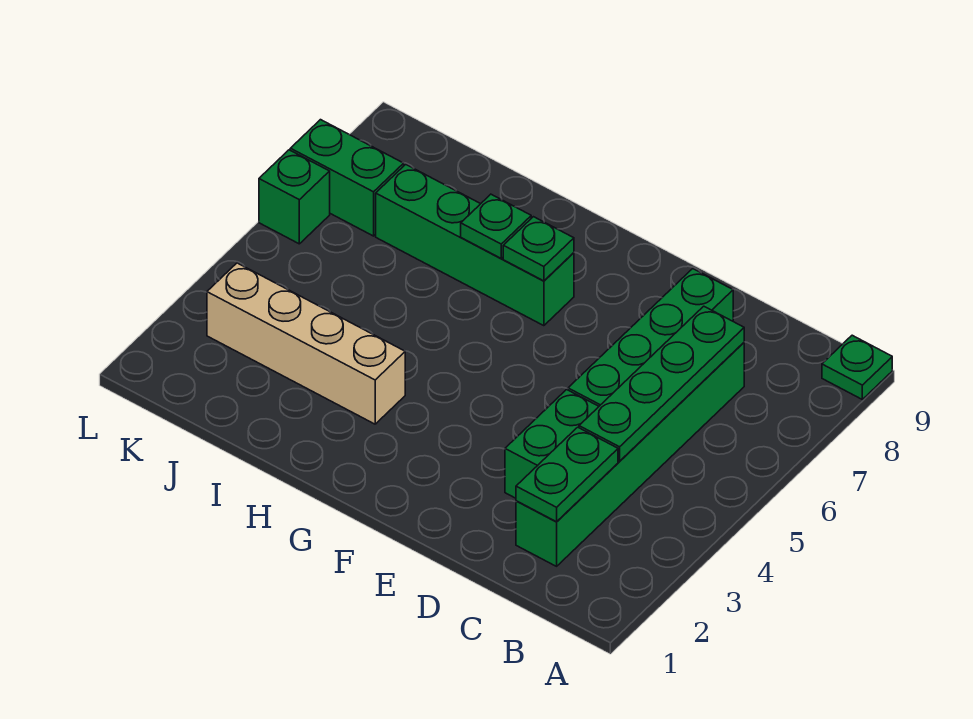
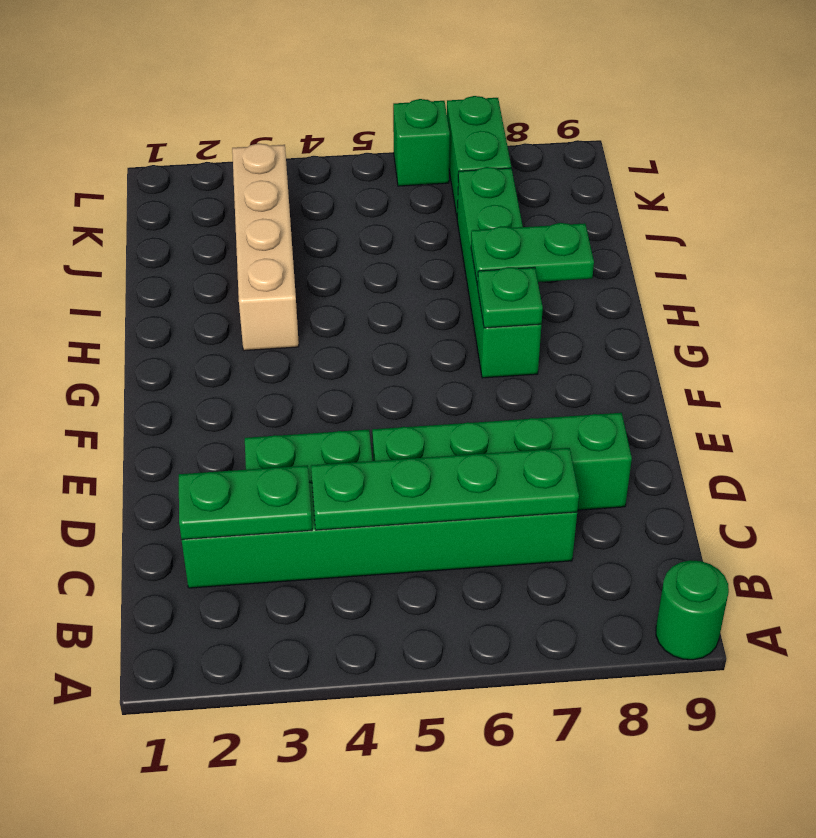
green plate A9 level 1 -> green round brick A9 level 1
green plate H7 level 2 -> green plate H7:H8 level 2

